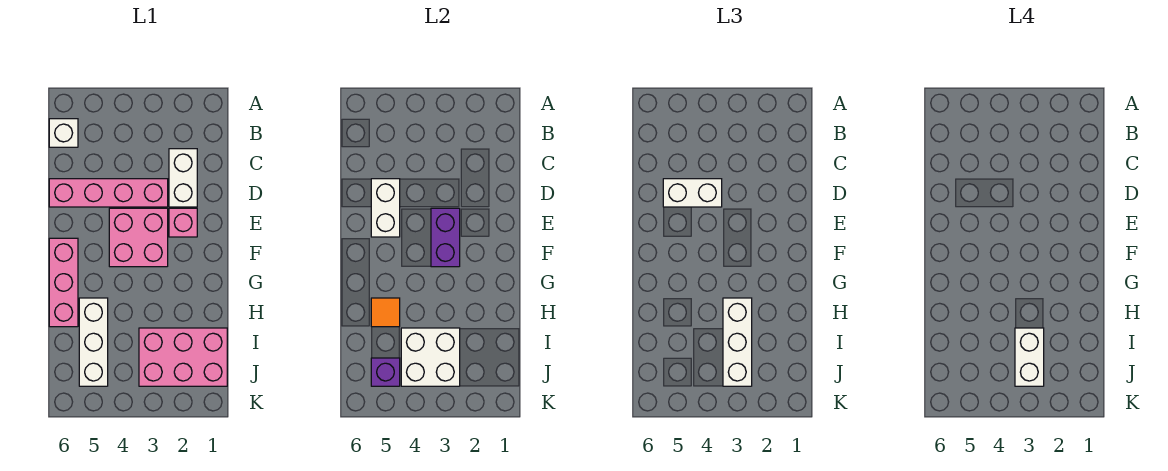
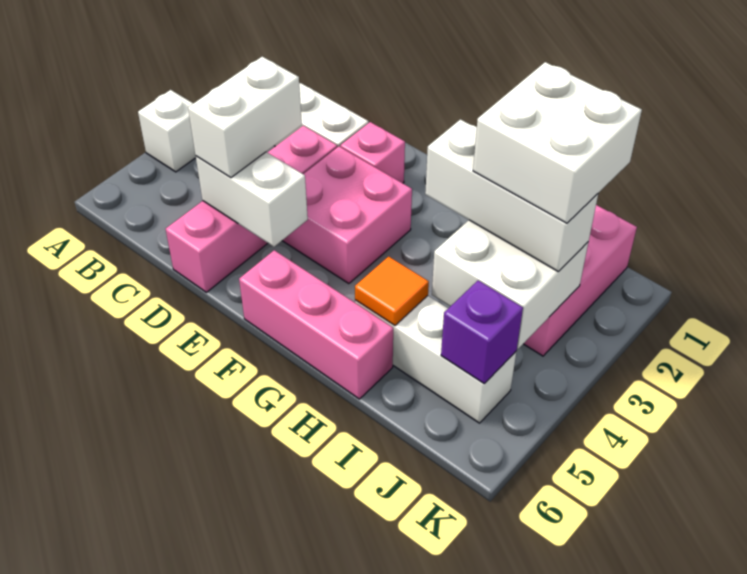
white brick B6 level 1 -> white brick A4 level 1
purple brick E3:F3 level 2 -> none
white brick I3:J3 level 4 -> white brick I2:J3 level 4

